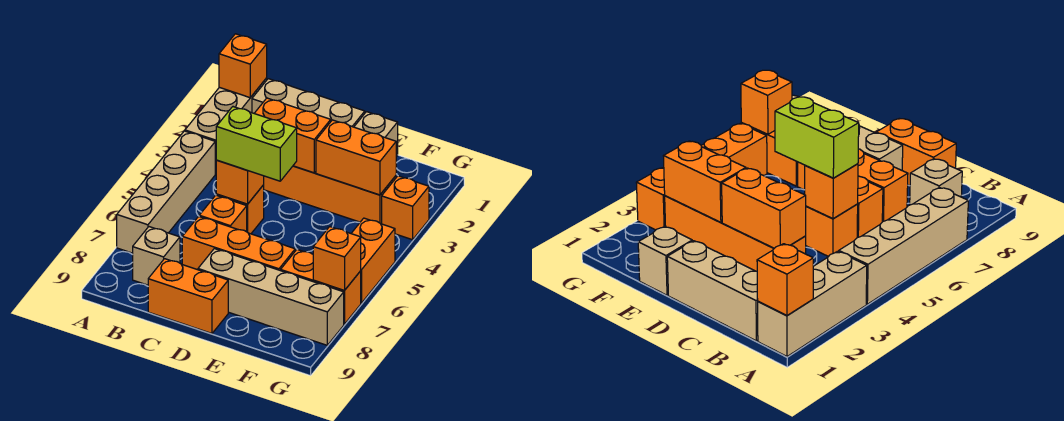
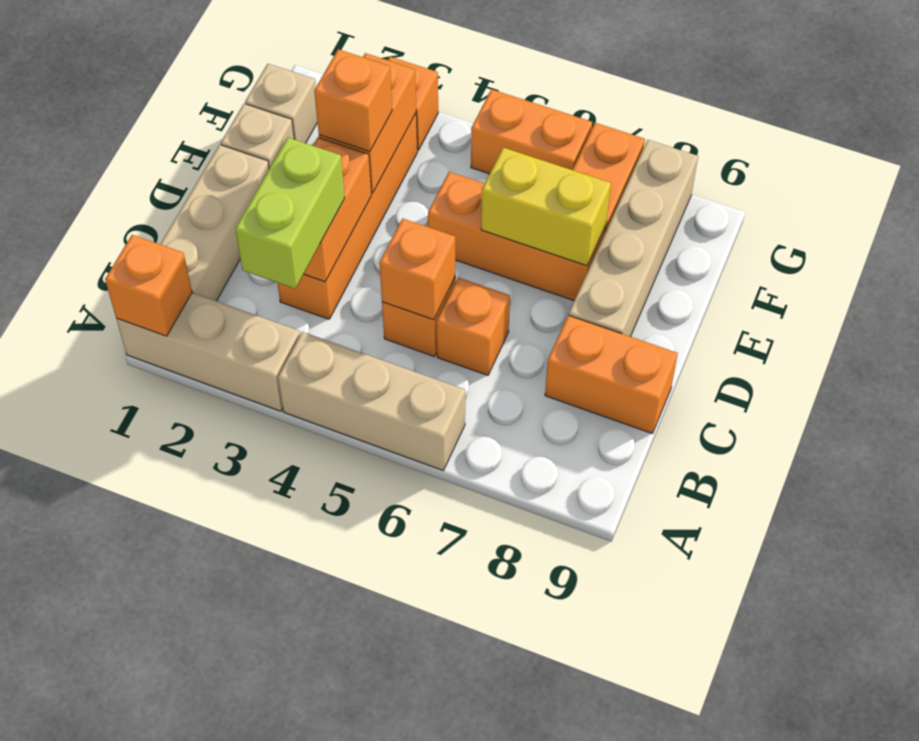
tan brick A4:A7 level 1 -> tan brick A4:A6 level 1
tan brick B8 level 1 -> tan brick F1 level 1
lime brick C5:D5 level 3 -> lime brick B3:C3 level 3
orange brick C7:E7 level 1 -> orange brick E5:E7 level 1
orange brick C9:D9 level 1 -> orange brick C8:C9 level 1
none -> yellow brick E6:E7 level 2
orange brick G7 level 2 -> orange brick E3 level 3

